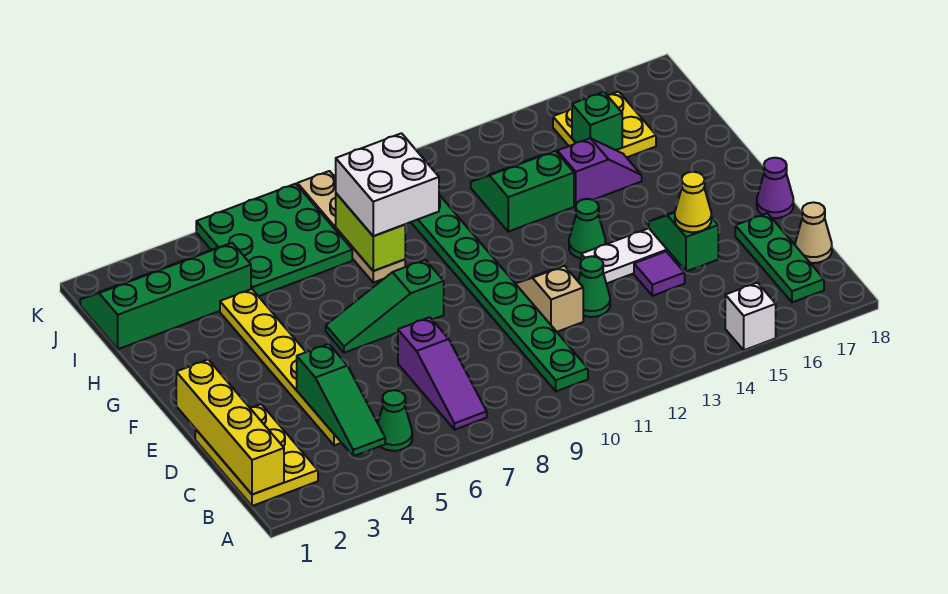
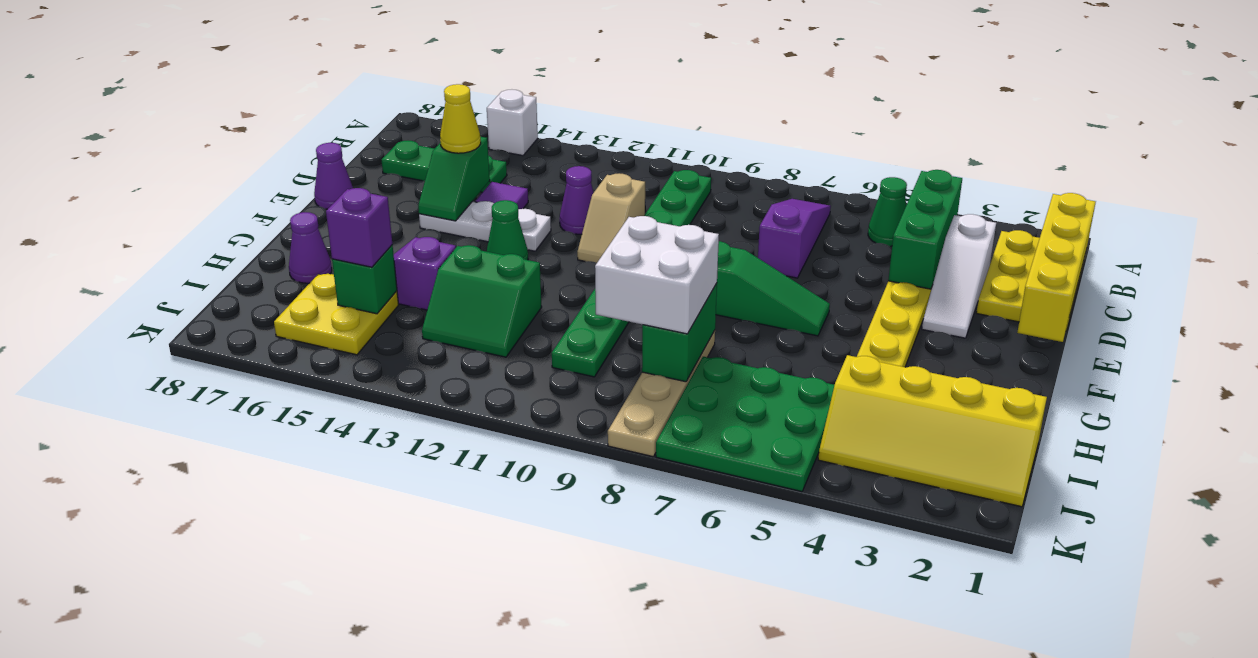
green slope B4:D4 level 2 top D -> green brick B4:D4 level 2
green plate B17:D17 level 1 -> green plate C15:C17 level 1
none -> white slope C3:E3 level 1 top C
tan cone C18 level 1 -> none
green cone D12 level 1 -> purple cone D12 level 1
lime brick H8:I8 level 2 -> green brick H8:I8 level 2
none -> purple cone H17 level 1
green slope I1:J4 level 1 top I -> yellow slope I1:J4 level 1 top I
none -> purple brick I15 level 3

